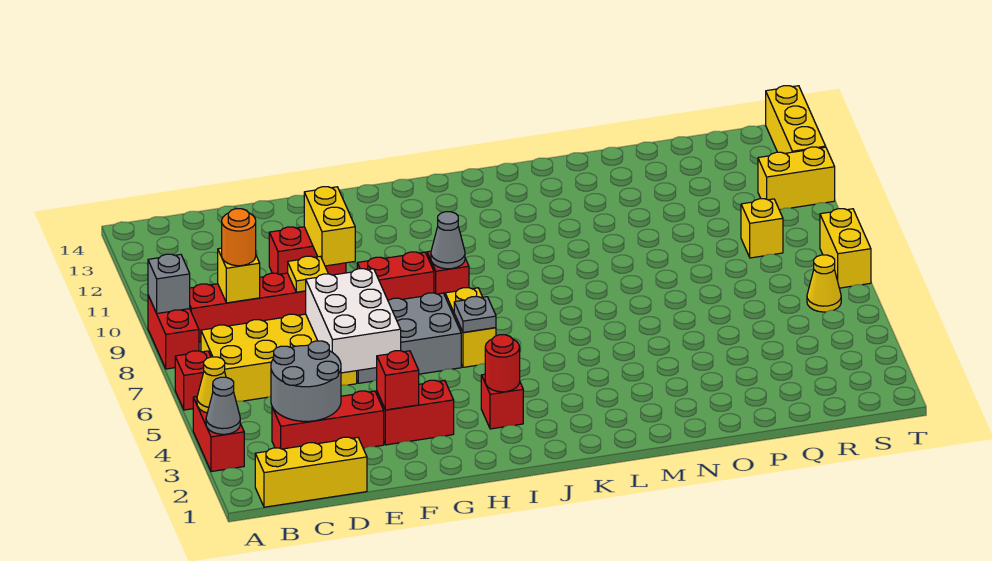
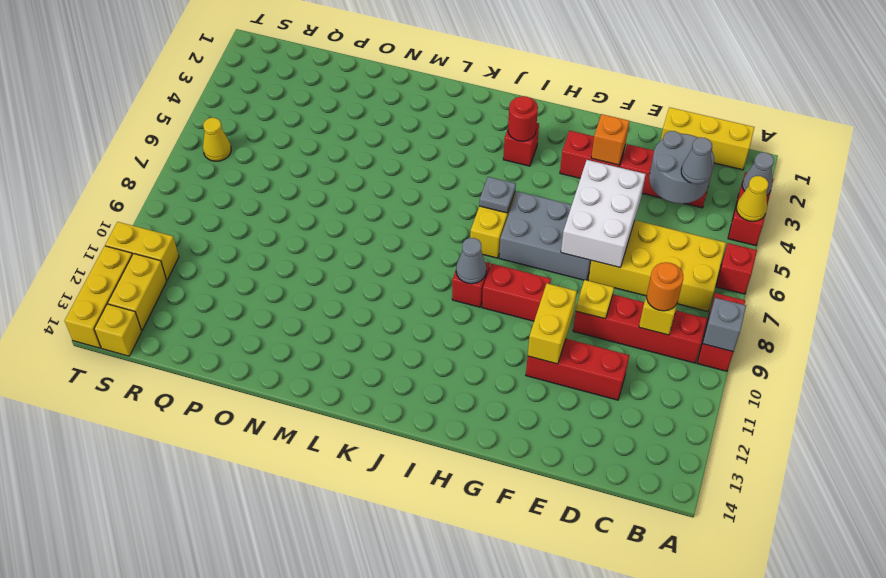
none -> grey cone C4 level 3
red brick E11:F11 level 1 -> red brick D11:F11 level 1
red brick F3 level 2 -> orange brick F3 level 2
yellow brick R9 level 1 -> yellow brick S14 level 1
yellow brick T7:T8 level 1 -> yellow brick S12:S13 level 1

